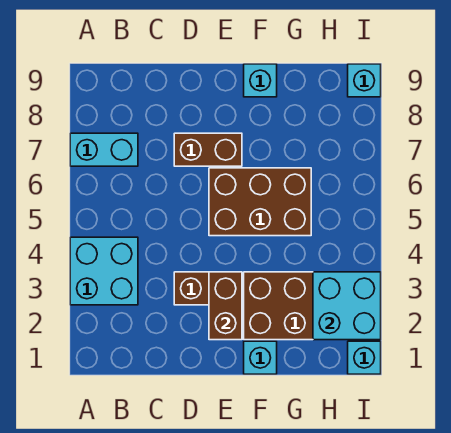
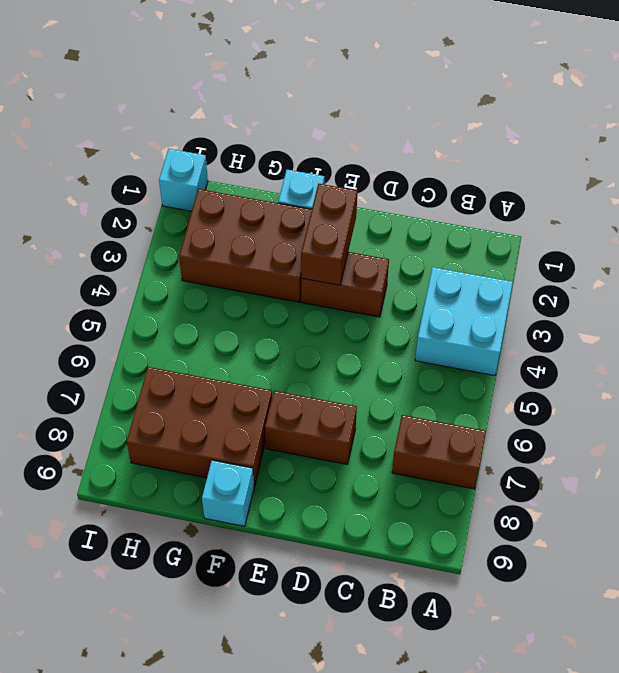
cyan brick A7:B7 level 1 -> brown brick A7:B7 level 1
brown brick E5:G6 level 1 -> brown brick F7:H8 level 1
cyan brick H2:I3 level 2 -> none
cyan brick I9 level 1 -> none

